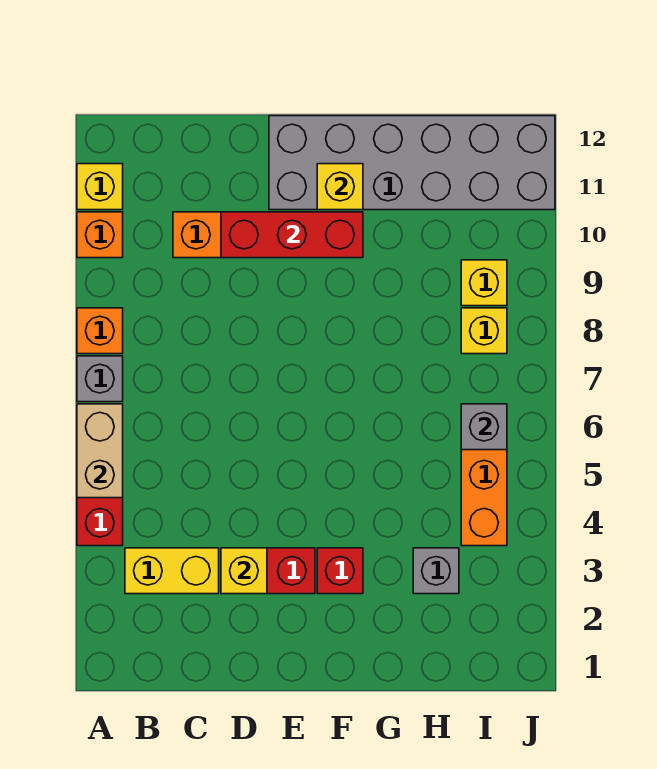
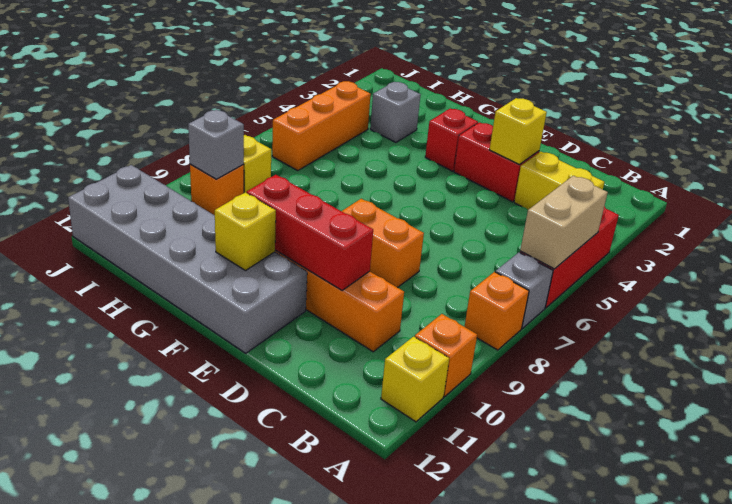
none -> orange brick D8:E8 level 1
grey brick I6 level 2 -> grey brick I9 level 2
yellow brick I9 level 1 -> orange brick I9 level 1

